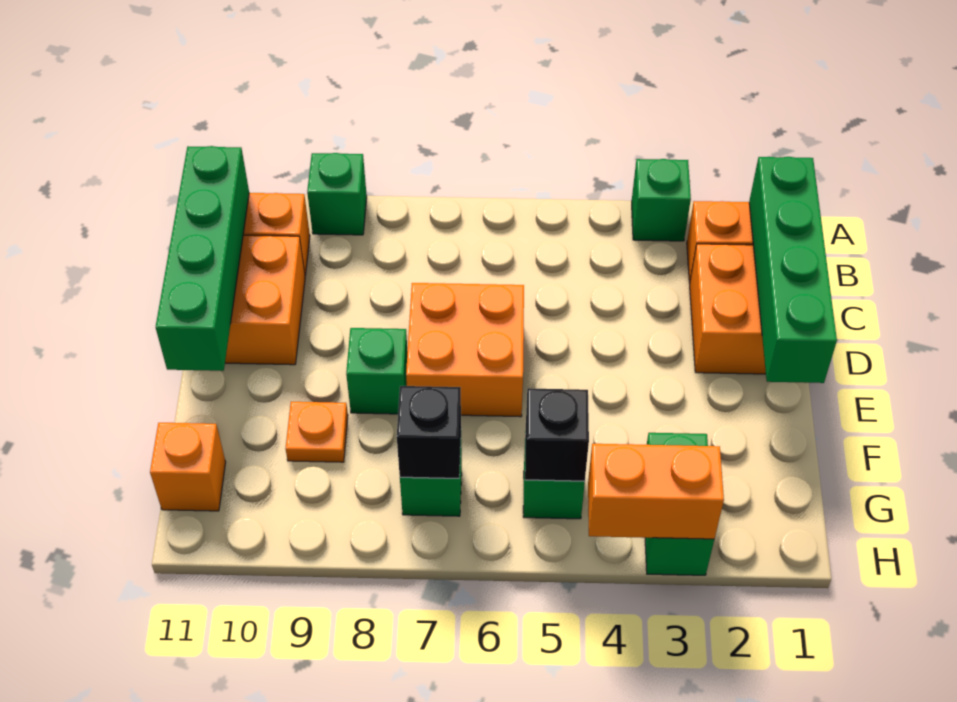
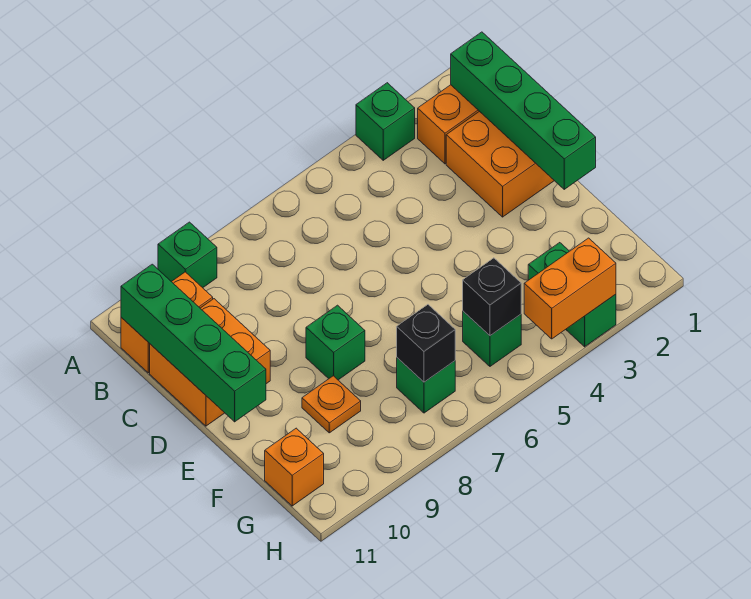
orange brick D6:E7 level 1 -> none

